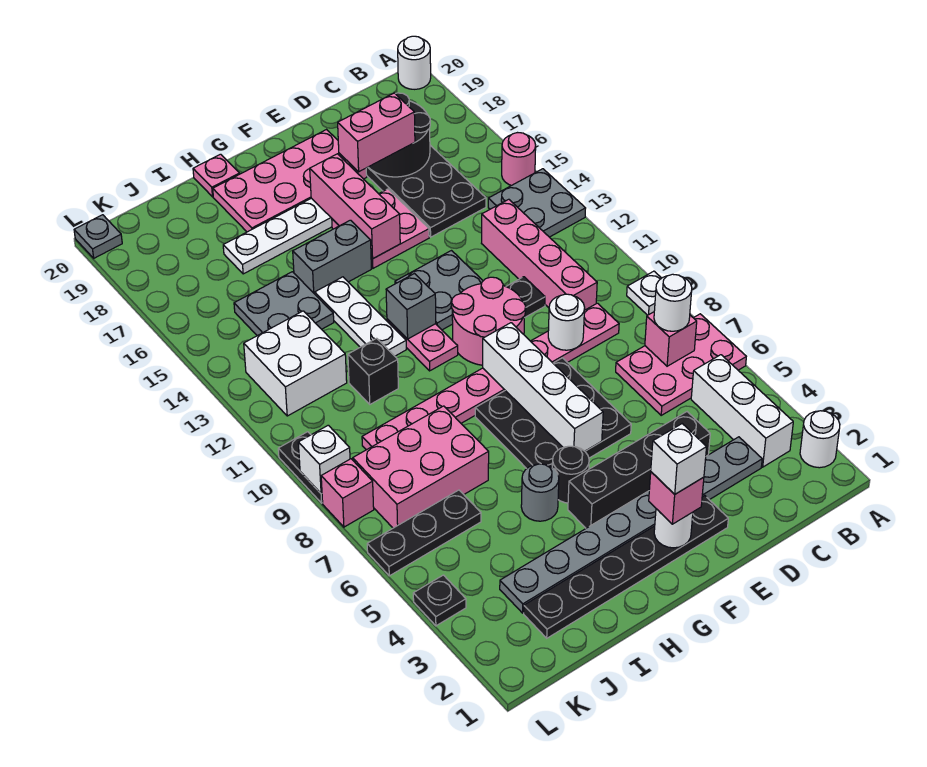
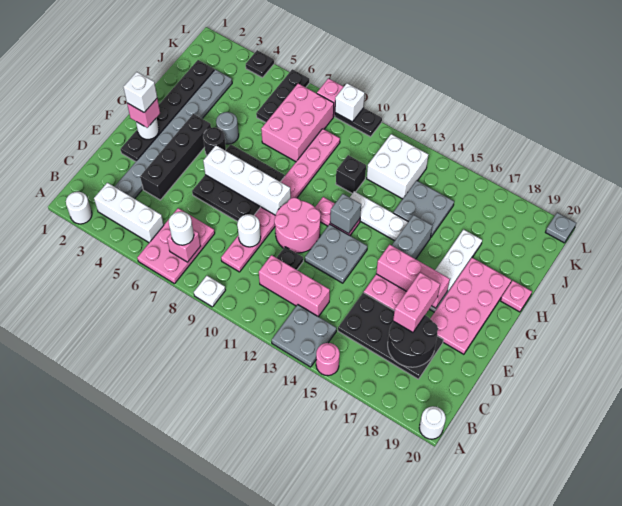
pink brick C10:C13 level 1 -> pink brick C11:C13 level 1

